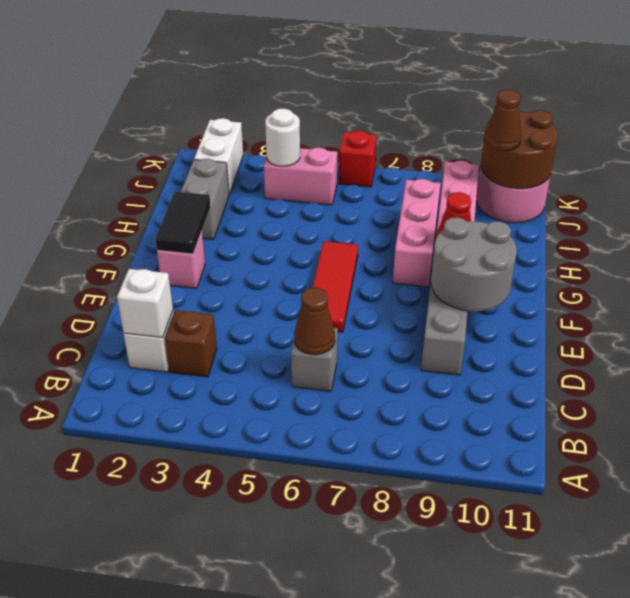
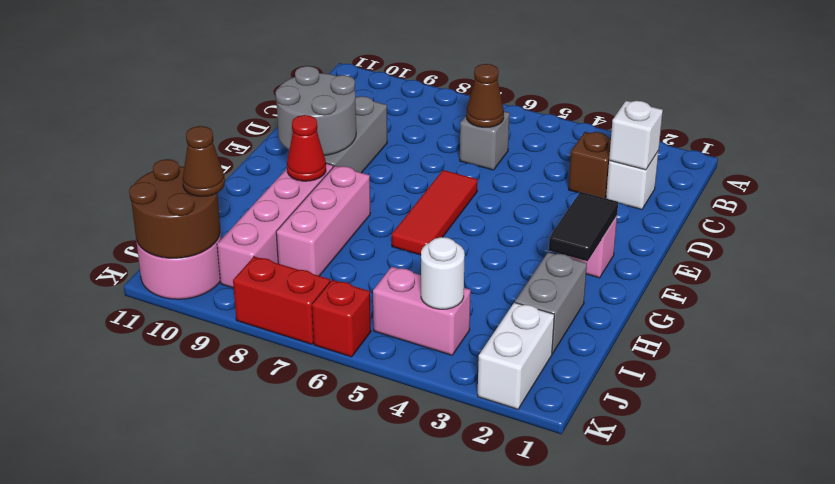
none -> red brick K7:K8 level 1

